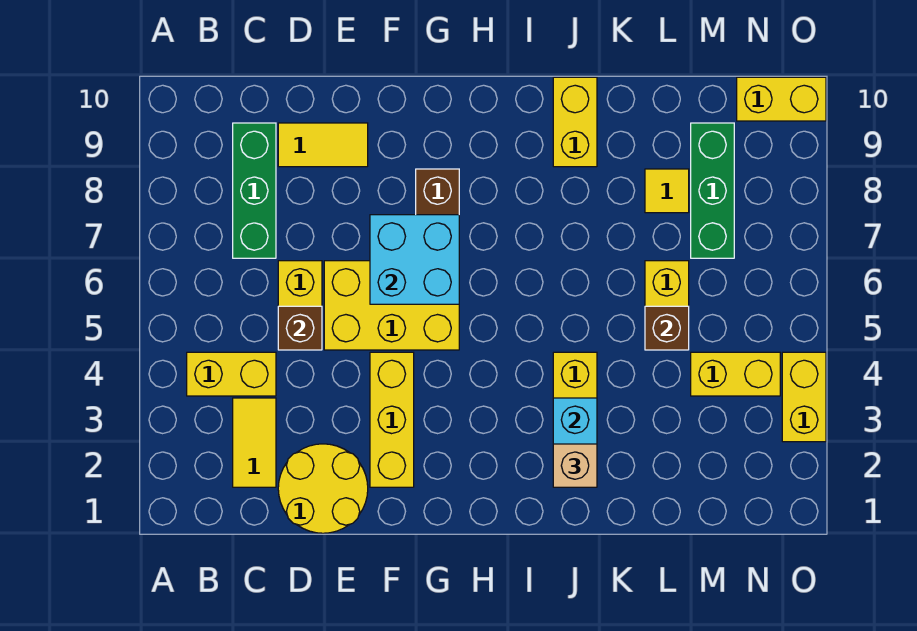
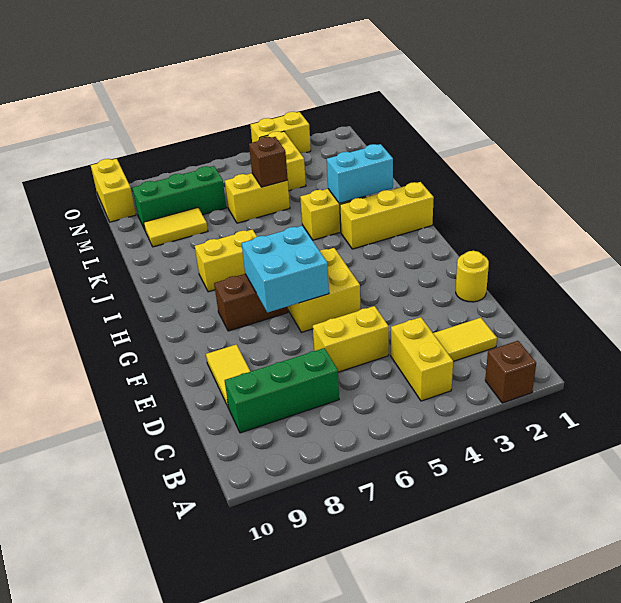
yellow round brick D1:E2 level 1 -> yellow round brick E1 level 1
brown brick D5 level 2 -> brown brick A2 level 1
yellow brick E5:G6 level 1 -> yellow brick F5:G6 level 1
yellow brick F2:F4 level 1 -> yellow brick I1:I3 level 1
tan brick J2 level 3 -> none
yellow brick J9:J10 level 1 -> yellow brick I7:I8 level 1
yellow tile L8 level 1 -> yellow tile L8:L9 level 1

